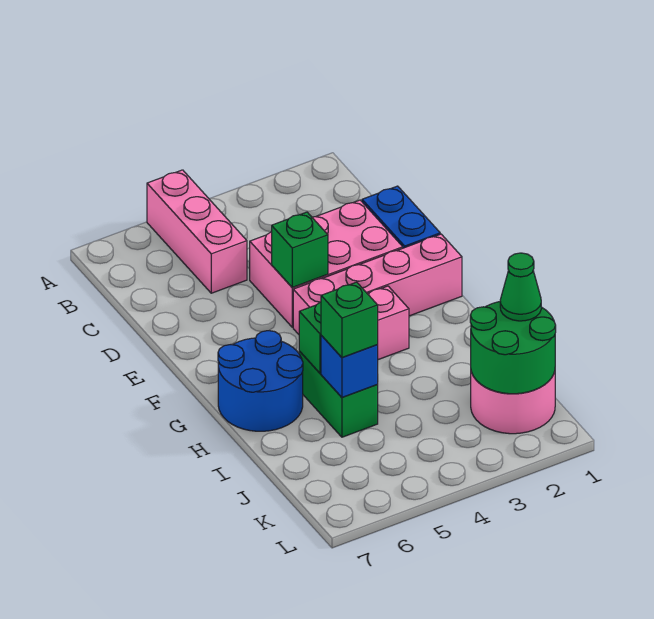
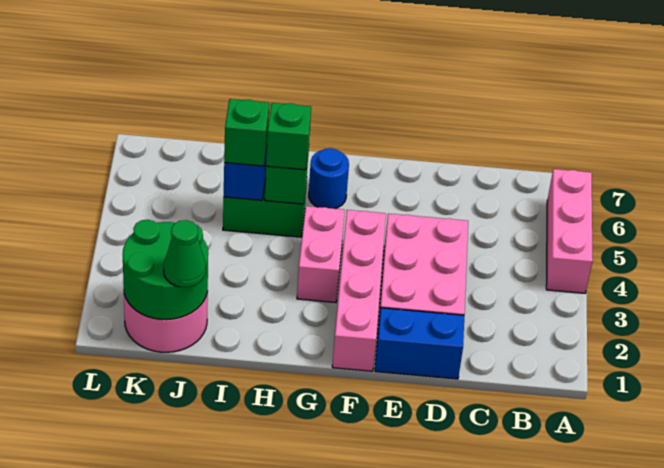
pink brick A5:C5 level 1 -> pink brick A4:A6 level 1
green brick E4 level 2 -> green brick H5 level 3
blue round brick G6:H7 level 1 -> blue round brick G6 level 1

